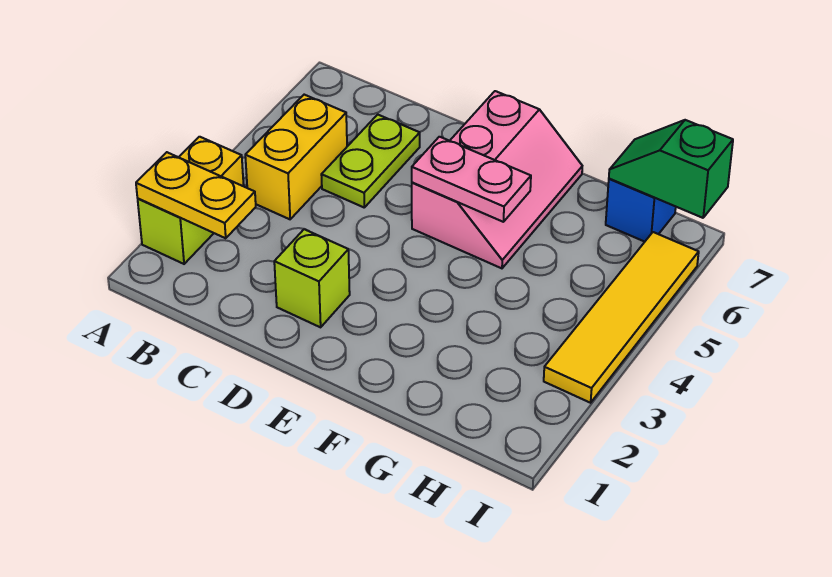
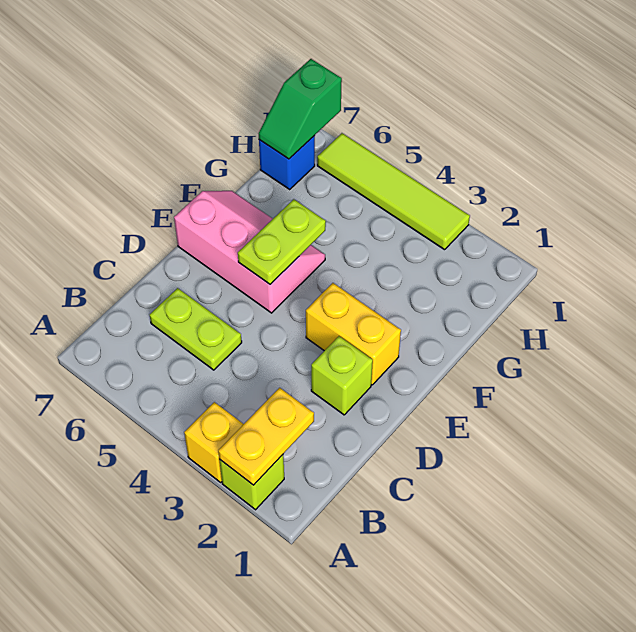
yellow brick B4:B5 level 1 -> yellow brick E2:E3 level 1
pink plate E5:F5 level 2 -> lime plate E5:F5 level 2
yellow tile I3:I6 level 1 -> lime tile I3:I6 level 1

